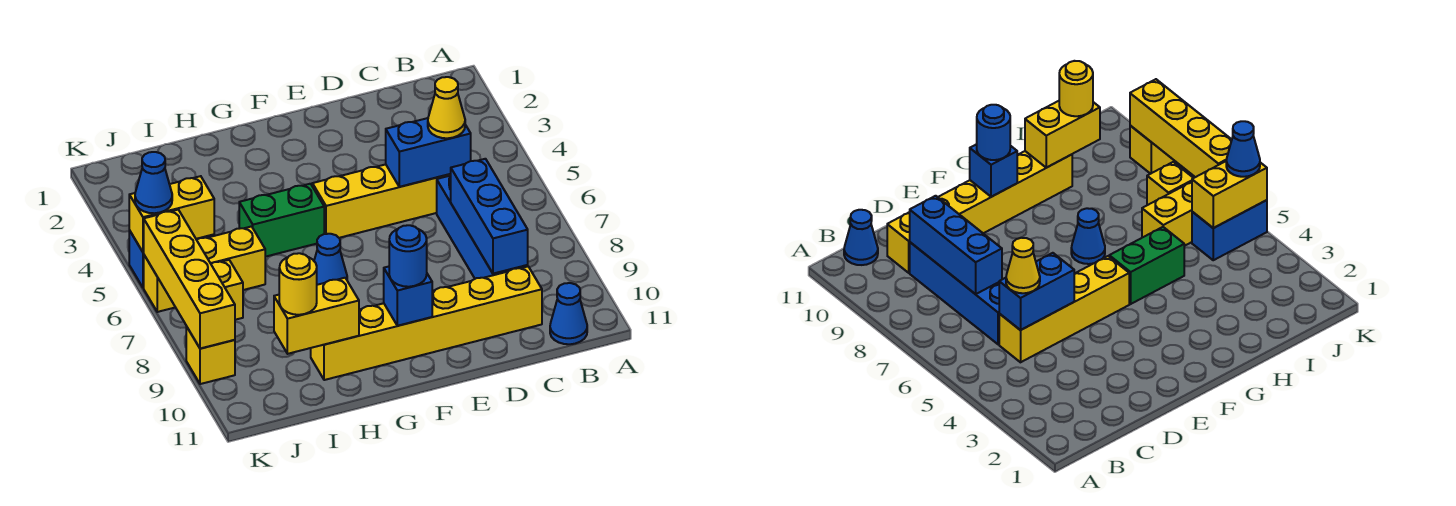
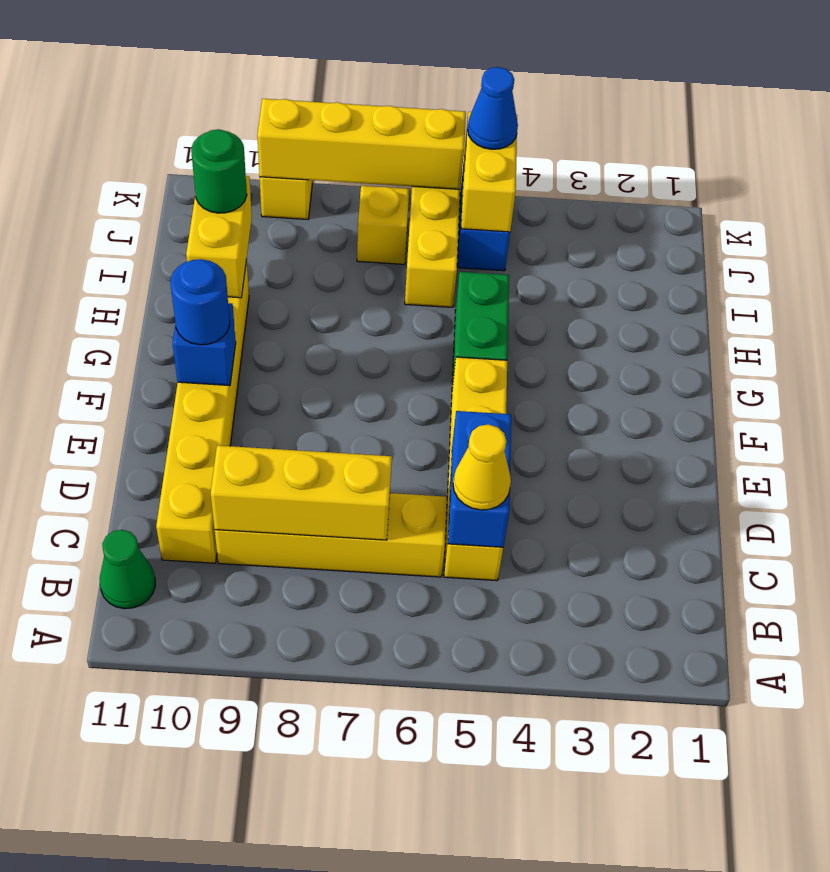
blue cone B11 level 1 -> green cone B11 level 1
blue brick C6:C9 level 1 -> yellow brick C6:C9 level 1
blue brick C7:C9 level 2 -> yellow brick C7:C9 level 2
blue cone G7 level 1 -> none
yellow round brick I10 level 3 -> green round brick I10 level 3

